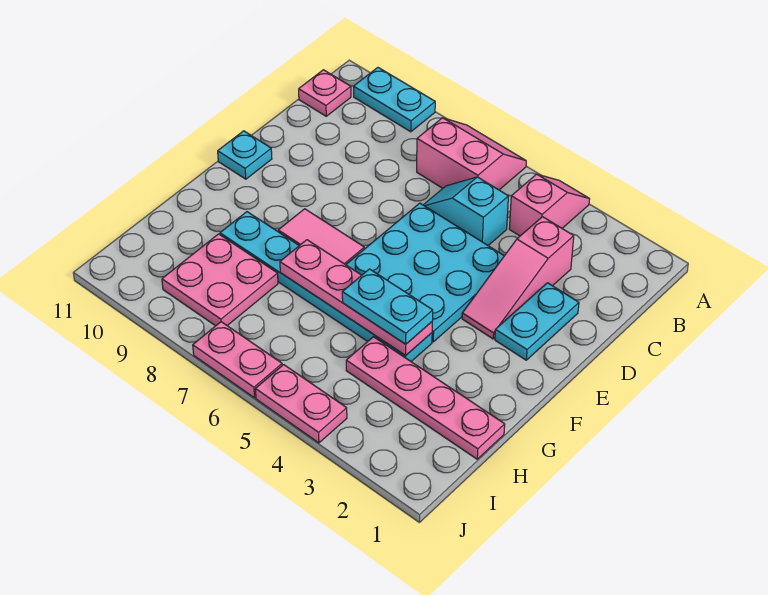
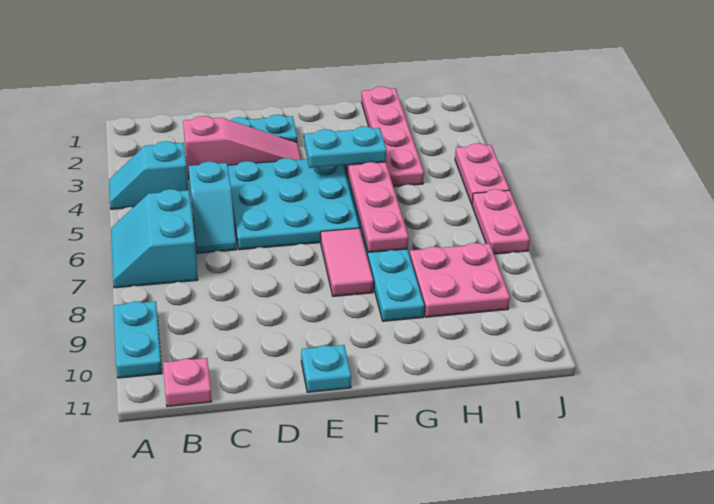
pink slope A4:B4 level 1 top B -> cyan slope A4:B4 level 1 top B
pink slope A6:B7 level 1 top B -> cyan slope A6:B7 level 1 top B
cyan plate G4:G5 level 3 -> cyan plate F4:G4 level 3

